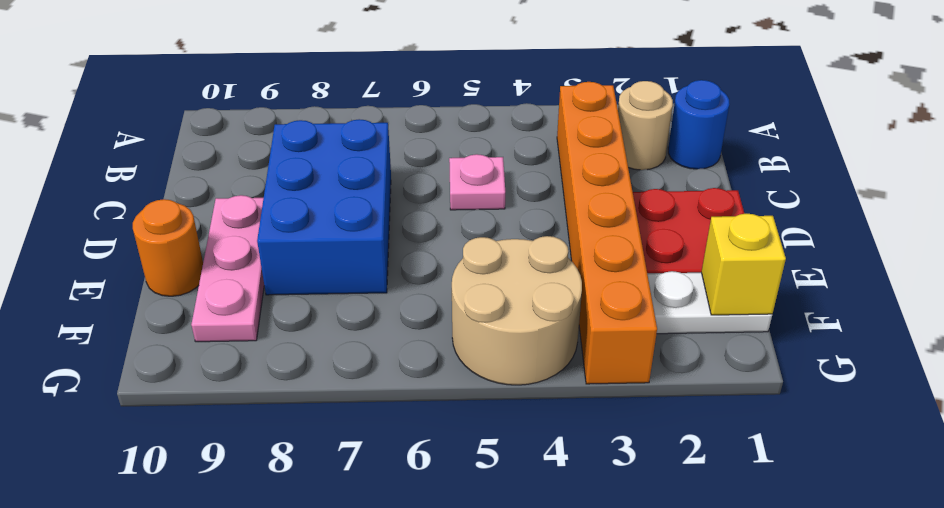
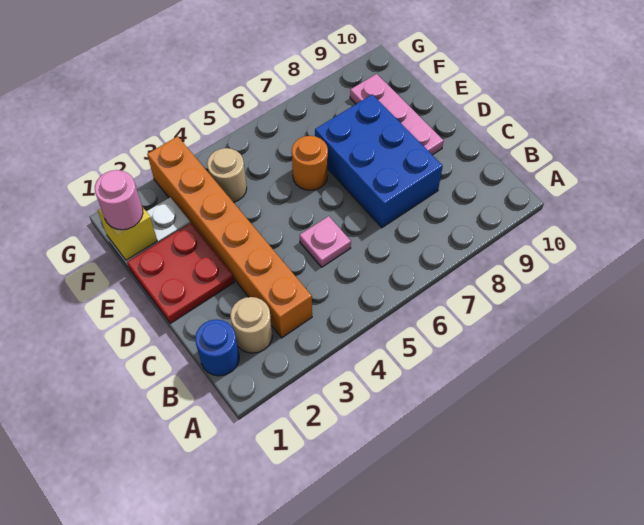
orange round brick E10 level 1 -> orange round brick E6 level 1
none -> pink round brick F1 level 3
tan round brick F4:G5 level 1 -> tan round brick F4 level 1

